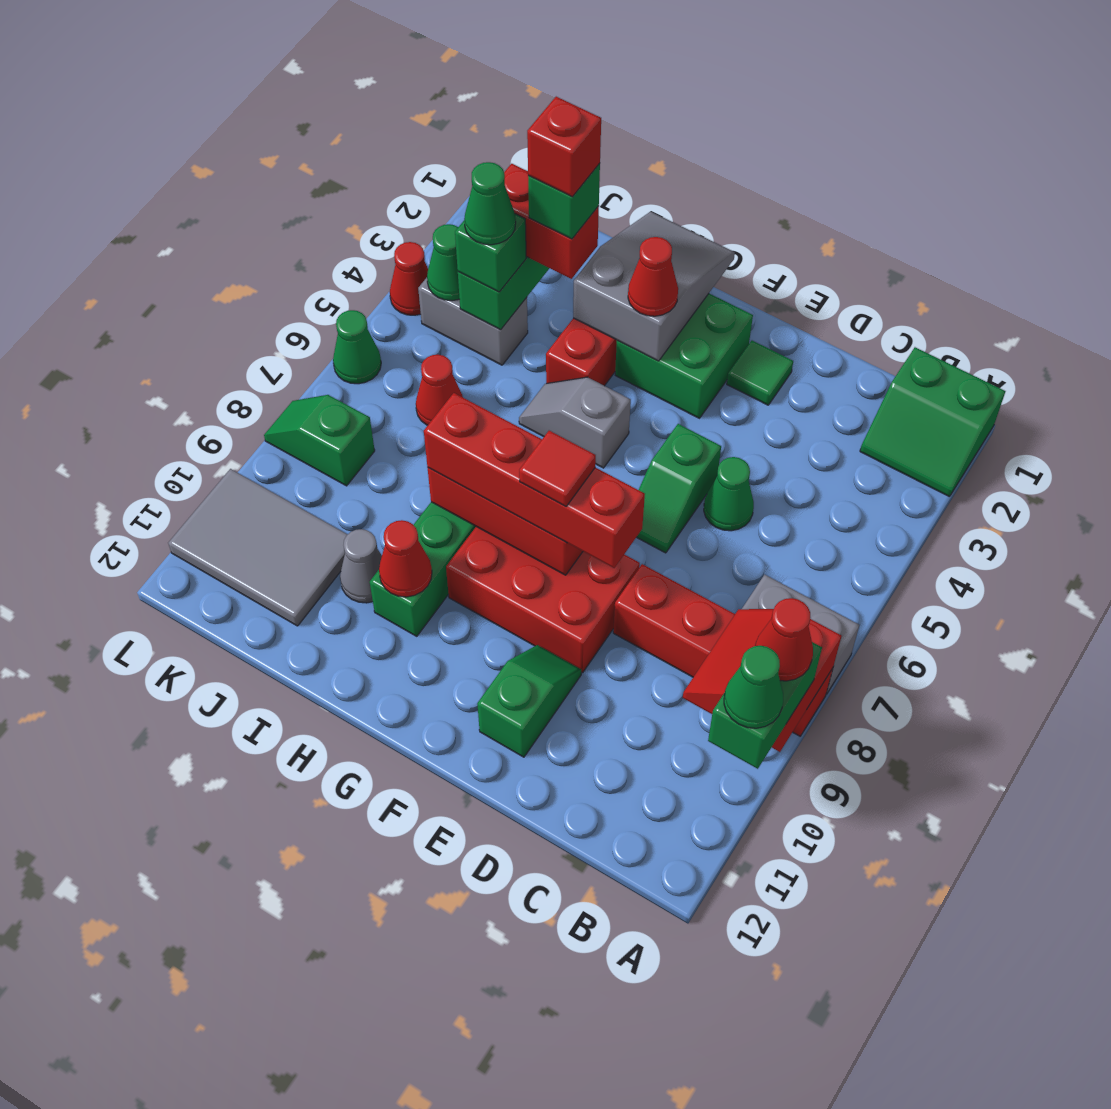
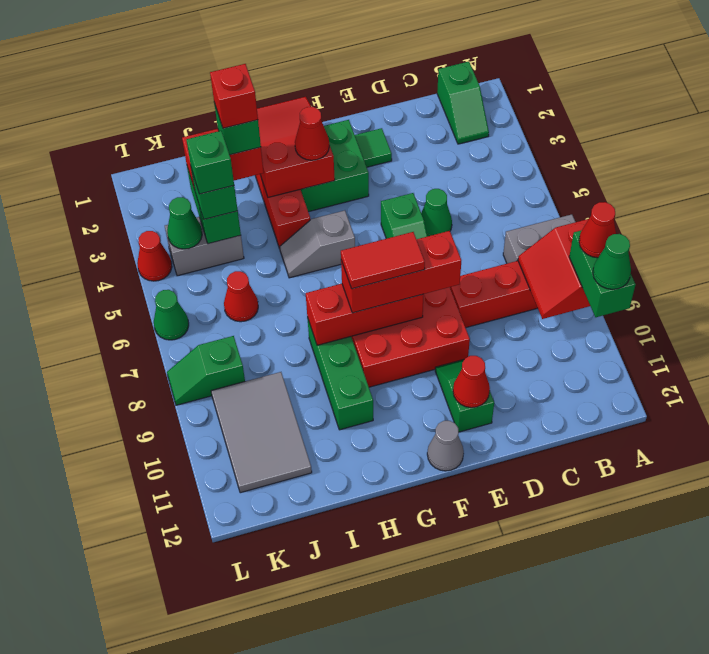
green slope A1:B2 level 1 top 1 -> green slope B1:B2 level 1 top 1
red brick E8:H8 level 3 -> red brick E8:G8 level 3
red tile F8 level 4 -> red tile F8:G8 level 4
grey slope G1:H3 level 2 top 3 -> red slope G1:H3 level 2 top 3
red cone H10 level 2 -> red cone E11 level 2
grey cone I10 level 1 -> grey cone F12 level 1
green cone J4 level 4 -> green brick J4 level 4
grey tile J10:L11 level 1 -> grey tile J9:K11 level 1

